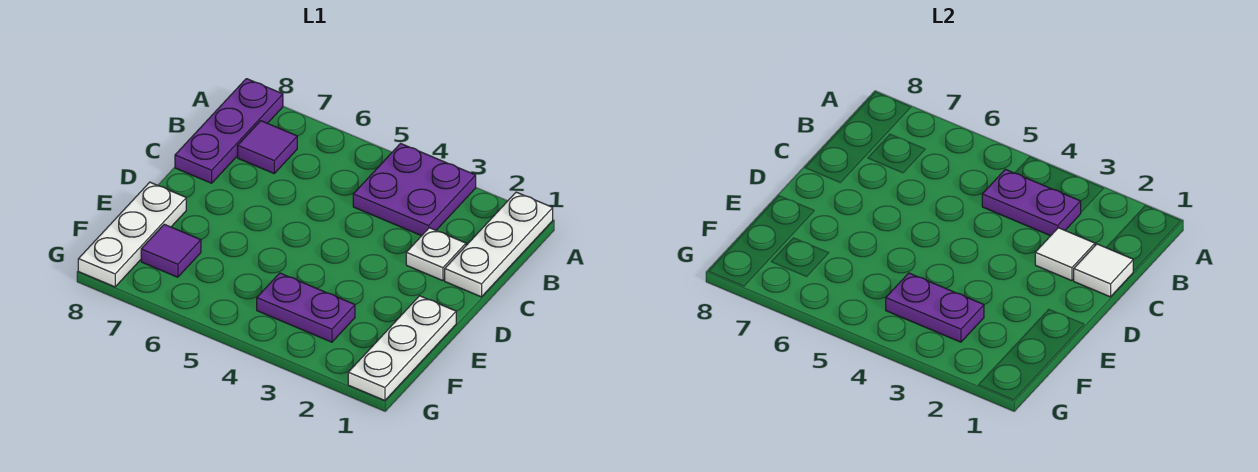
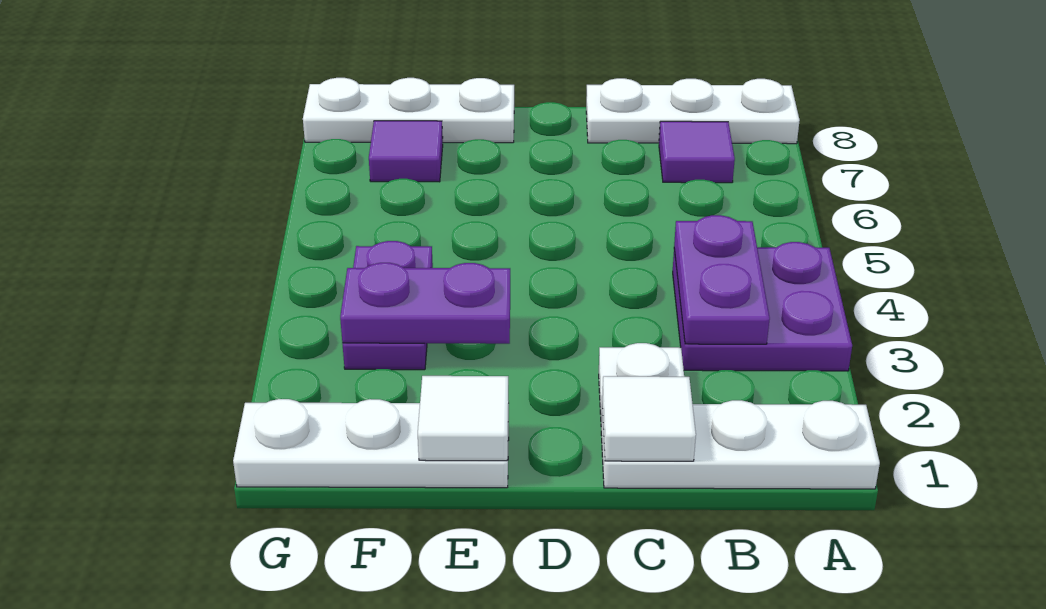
purple plate A8:C8 level 1 -> white plate A8:C8 level 1
white tile C2 level 2 -> white tile E1 level 2
purple plate F3:F4 level 2 -> purple plate E3:F3 level 2

